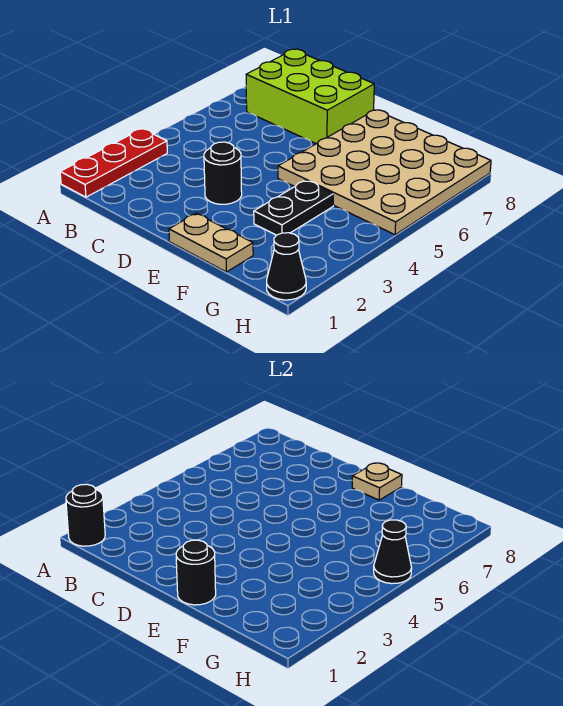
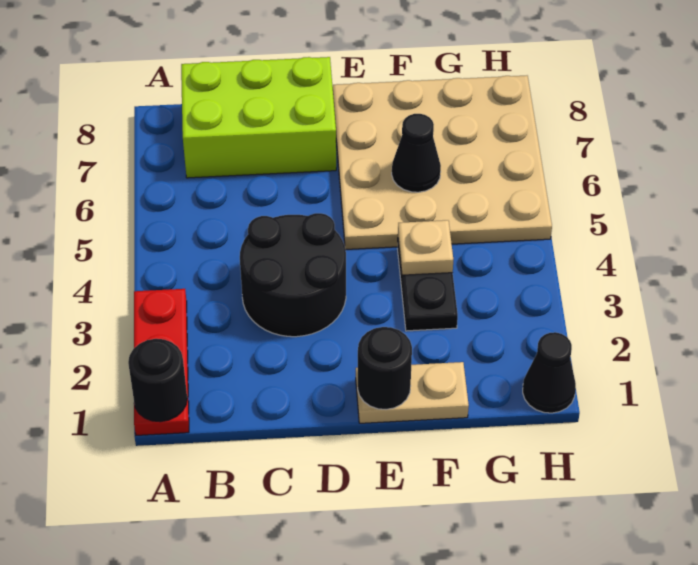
black round brick D3 level 1 -> black round brick C3:D4 level 1
tan plate E8 level 2 -> tan plate F4 level 2
black cone H5 level 2 -> black cone F6 level 2

